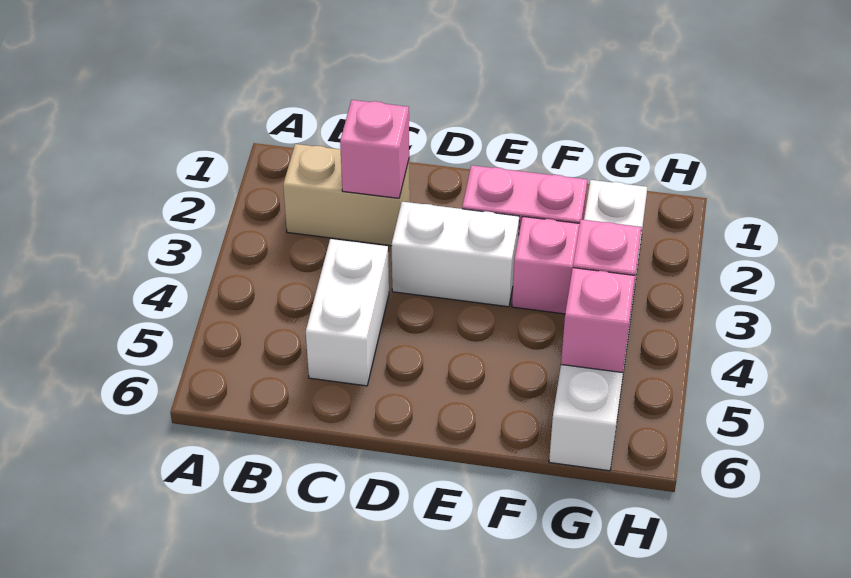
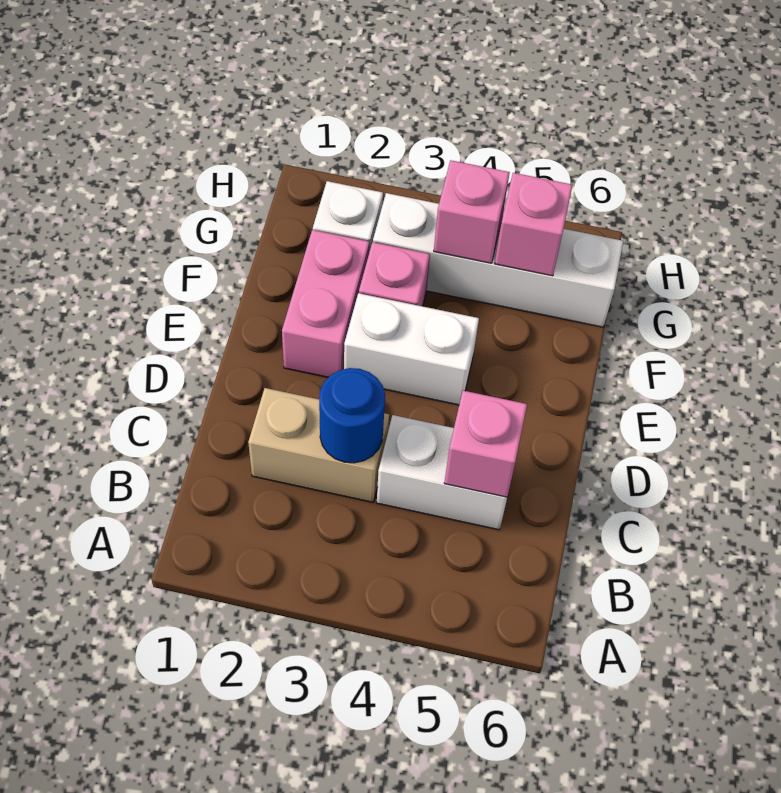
tan brick B2:C2 level 1 -> tan brick C2:C3 level 1
pink brick C2 level 2 -> pink brick C5 level 2
none -> blue round brick C3 level 2
white brick D3:E3 level 1 -> white brick E3:E4 level 1

